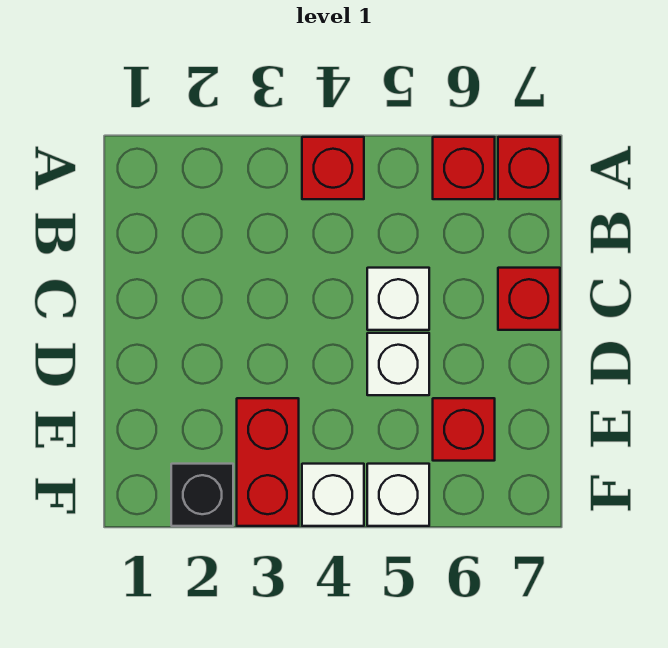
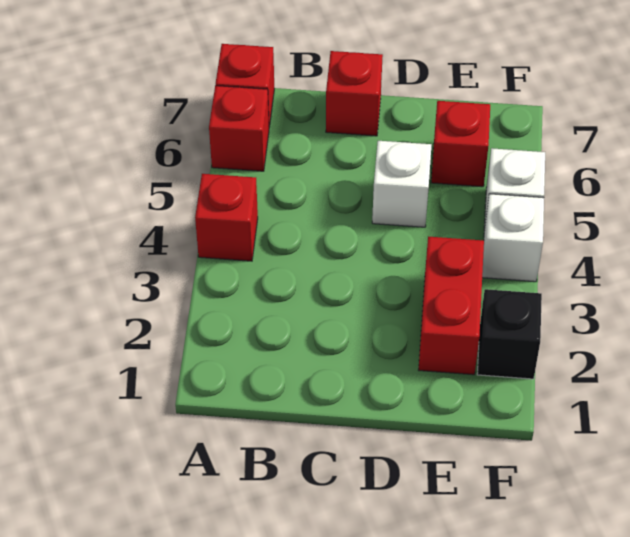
white brick C5 level 1 -> none
red brick E3:F3 level 1 -> red brick E2:E3 level 1

